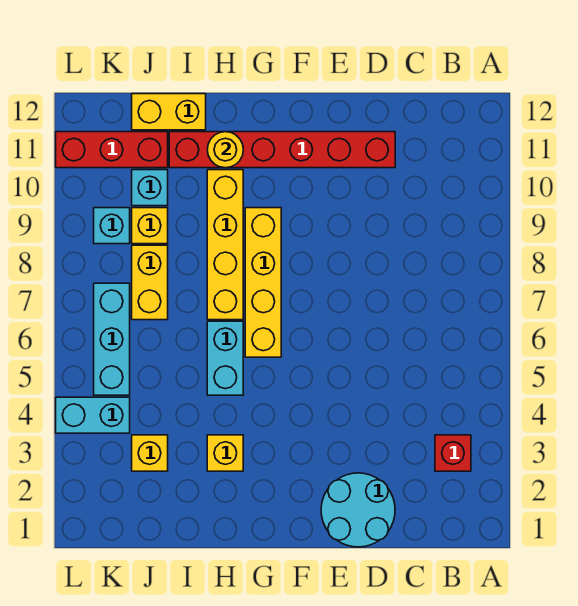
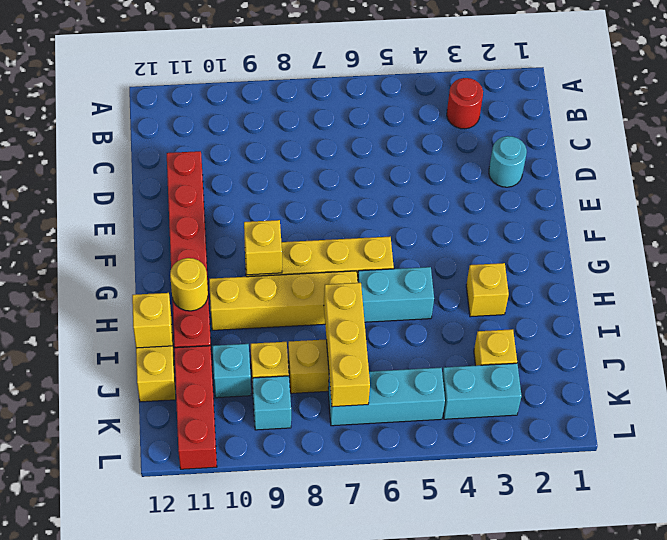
red brick B3 level 1 -> red round brick B3 level 1
cyan round brick D1:E2 level 1 -> cyan round brick D2 level 1
none -> yellow brick G9 level 2
none -> yellow brick I7:K7 level 2
none -> yellow brick I12 level 2
cyan brick K4:L4 level 1 -> cyan brick K3:K4 level 1

